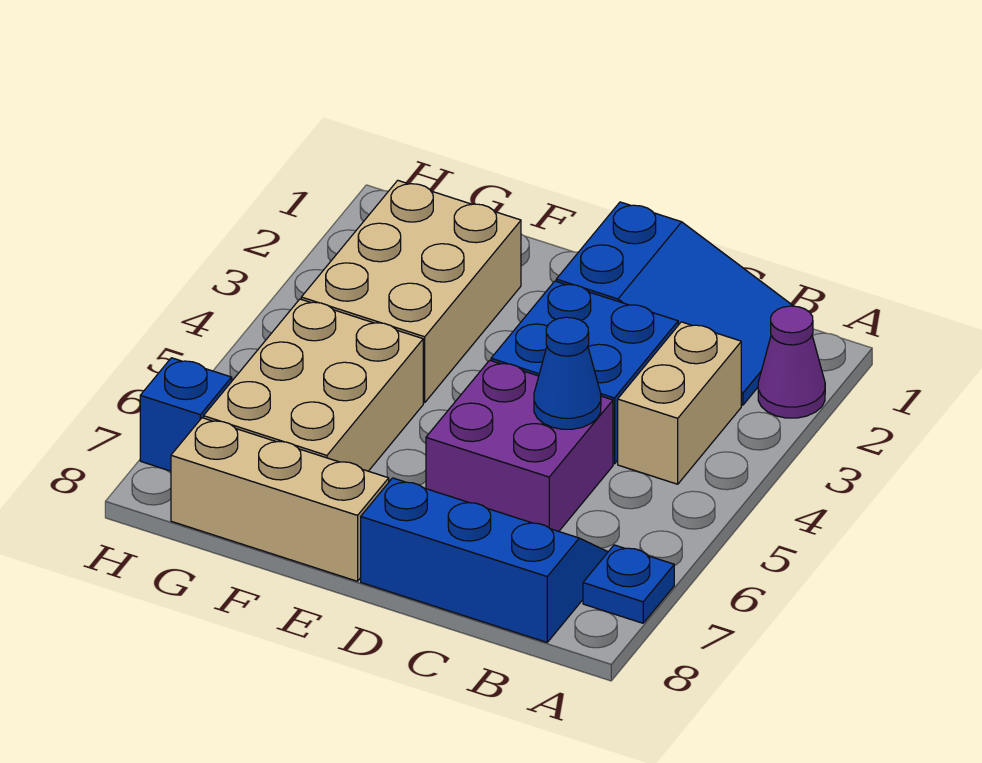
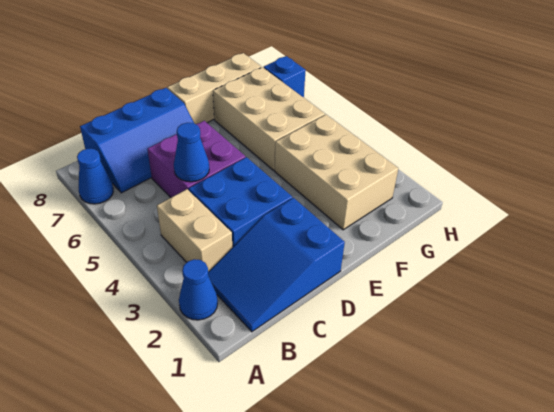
purple cone A2 level 1 -> blue cone A2 level 1
blue plate A7 level 1 -> blue cone A7 level 1

